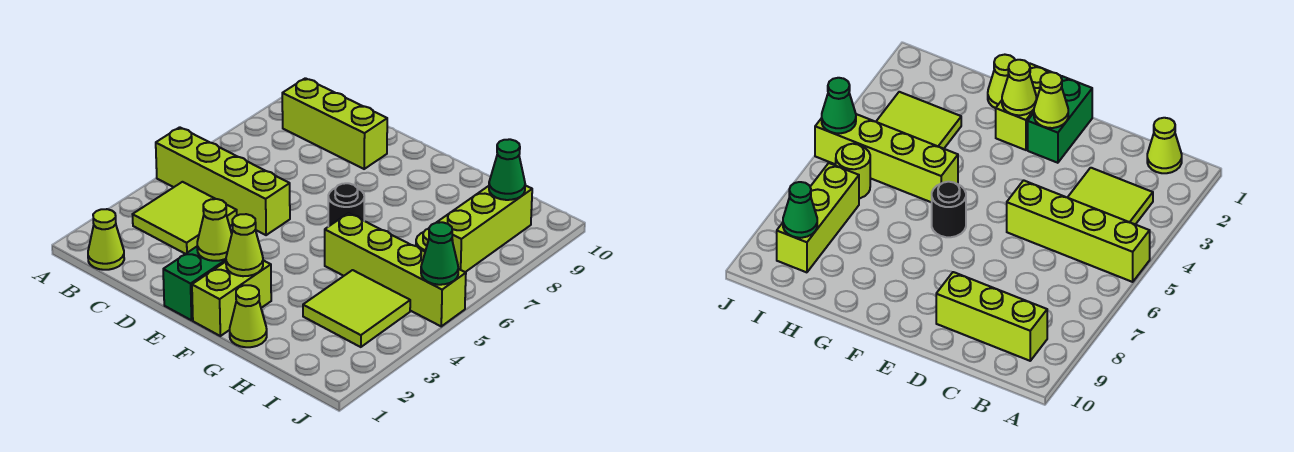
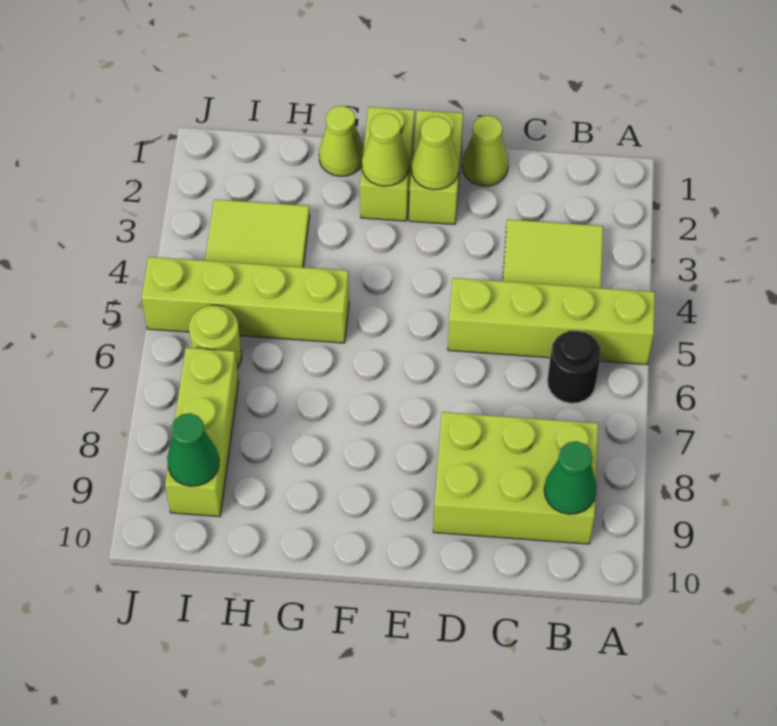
lime cone B1 level 1 -> lime cone D1 level 1
lime brick B9:D9 level 1 -> lime brick B8:D9 level 1
green brick E1:E2 level 1 -> lime brick E1:E2 level 1
black round brick F6 level 1 -> black round brick B6 level 1
green cone J5 level 2 -> green cone B9 level 2

